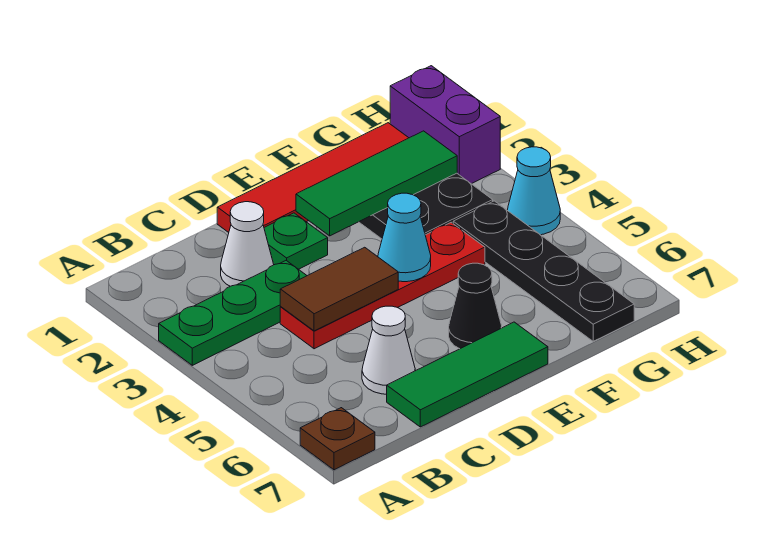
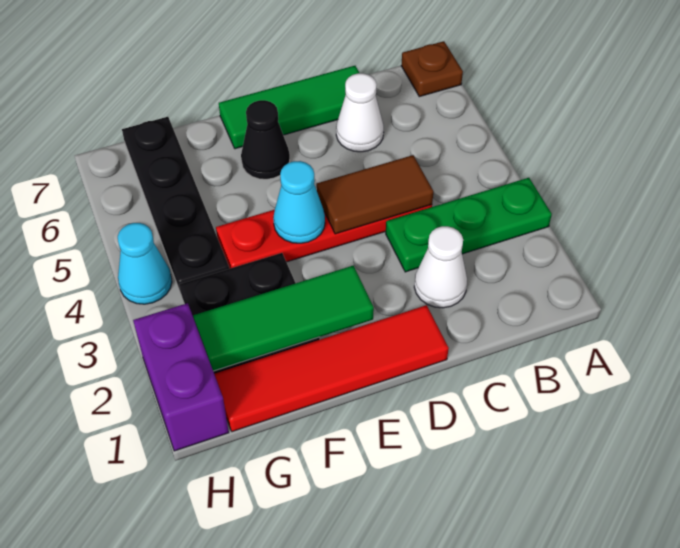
green plate D2 level 1 -> none

